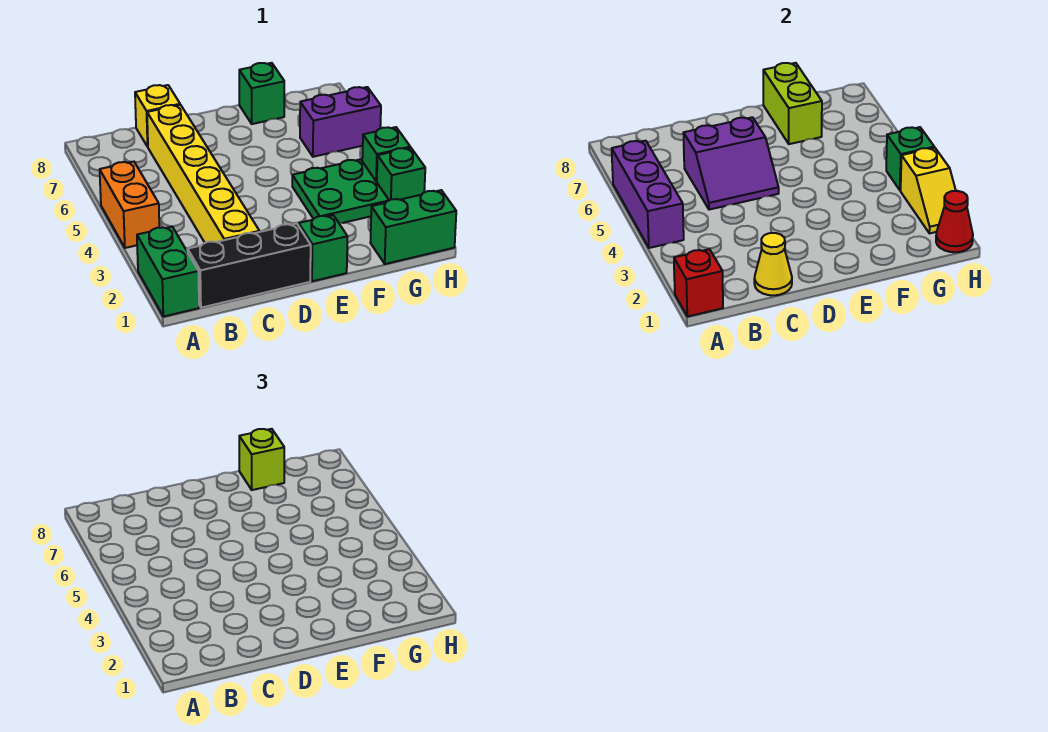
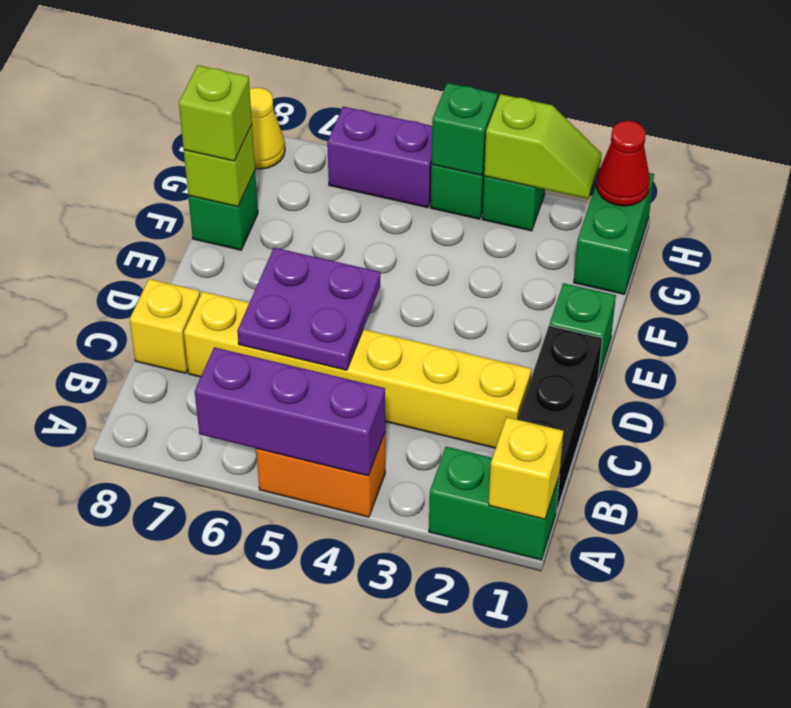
red brick A1 level 2 -> yellow brick A1 level 2
yellow cone C1 level 2 -> yellow cone H8 level 1
purple slope C5:D6 level 2 top 6 -> purple plate C5:D6 level 2
green plate F3:G4 level 1 -> none
lime brick F7:F8 level 2 -> lime brick F8 level 2
purple brick G6:H6 level 1 -> purple brick H5:H6 level 1
yellow slope H2:H3 level 2 top 3 -> lime slope H2:H3 level 2 top 3

